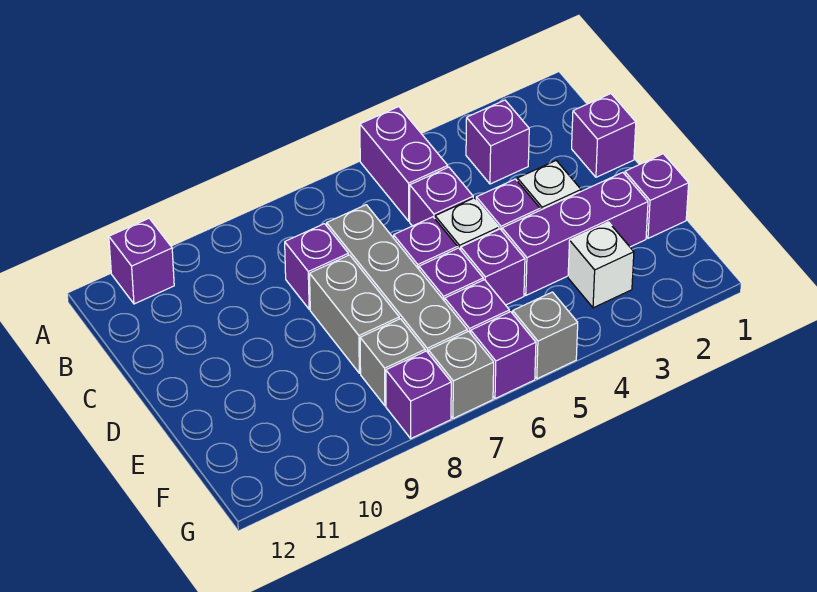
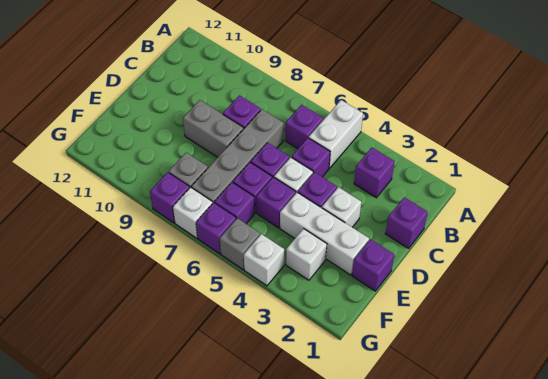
purple brick A5:B5 level 1 -> white brick A5:B5 level 1
purple brick A11 level 1 -> purple brick B6 level 1
grey brick D8:E8 level 1 -> grey brick D8:D9 level 1
purple brick E2:E4 level 1 -> white brick E2:E4 level 1
none -> white brick G4 level 1
grey brick G7 level 1 -> white brick G7 level 1

